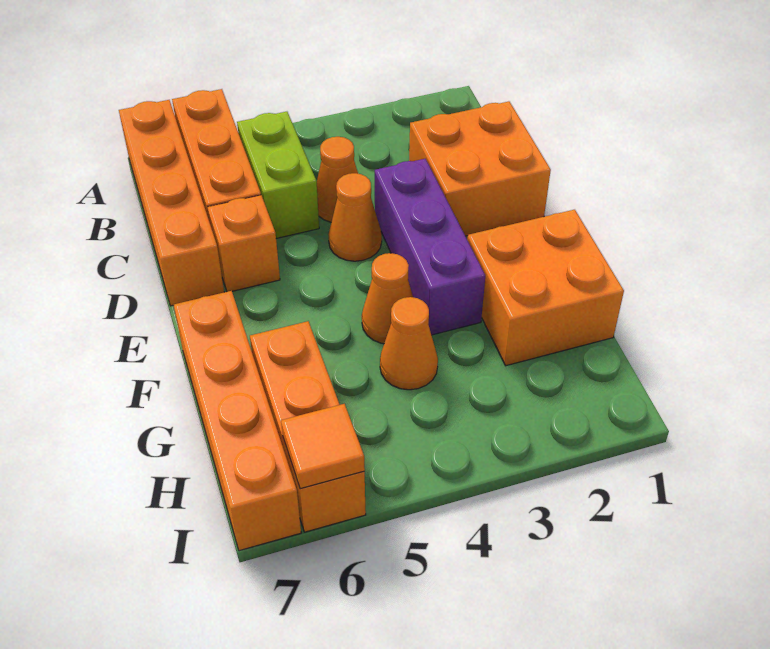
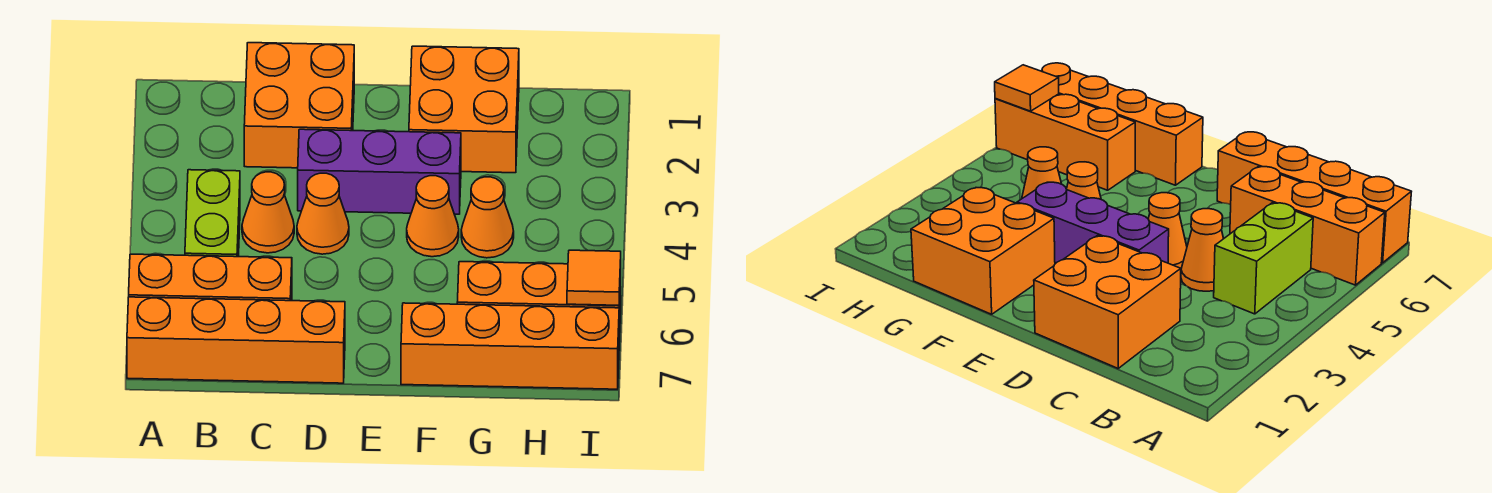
lime brick B5:C5 level 1 -> lime brick B4:B5 level 1
orange brick D6 level 1 -> none

